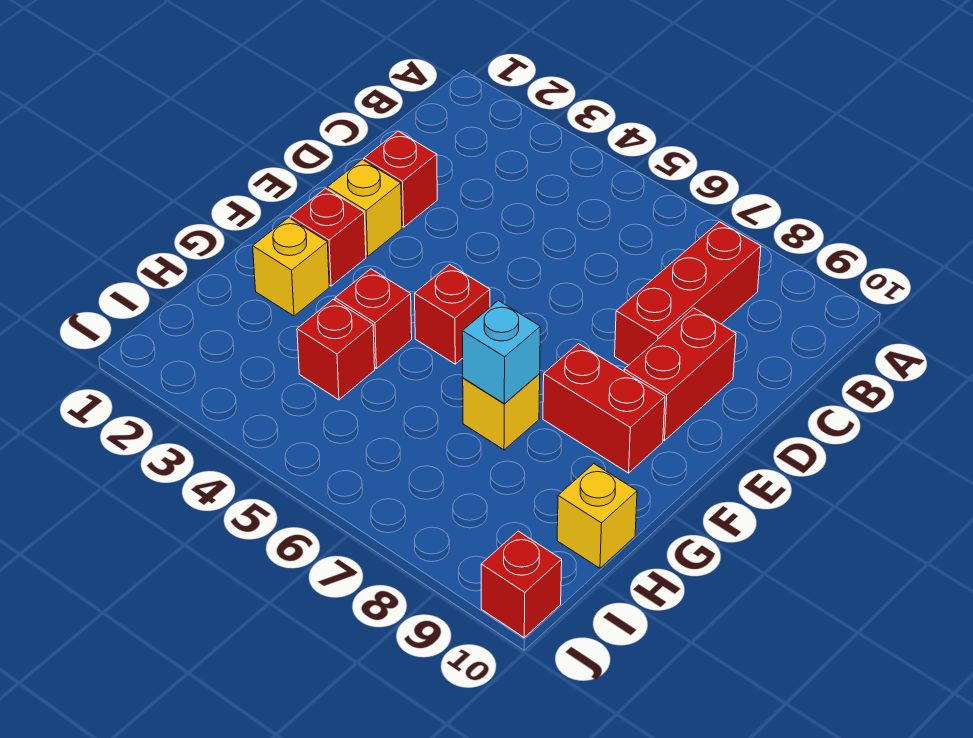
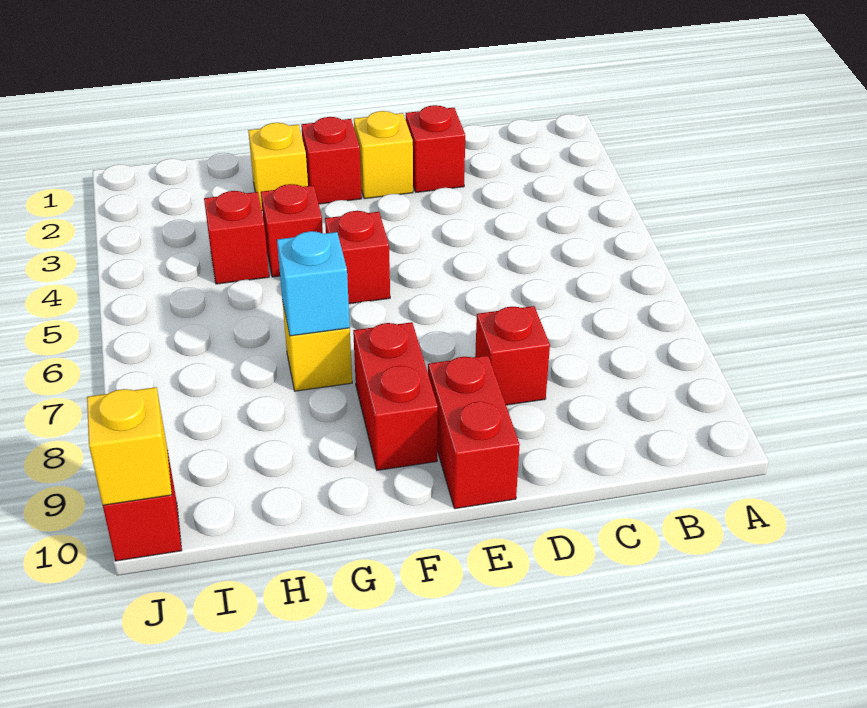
red brick B8:D8 level 1 -> red brick D8 level 1
red brick D9:E9 level 1 -> red brick E9:E10 level 1
yellow brick H10 level 1 -> yellow brick J10 level 2

